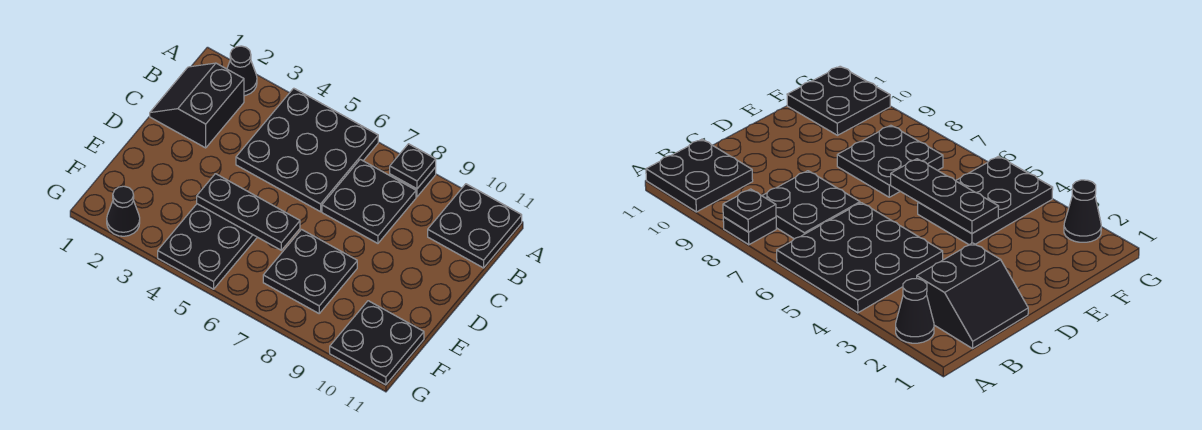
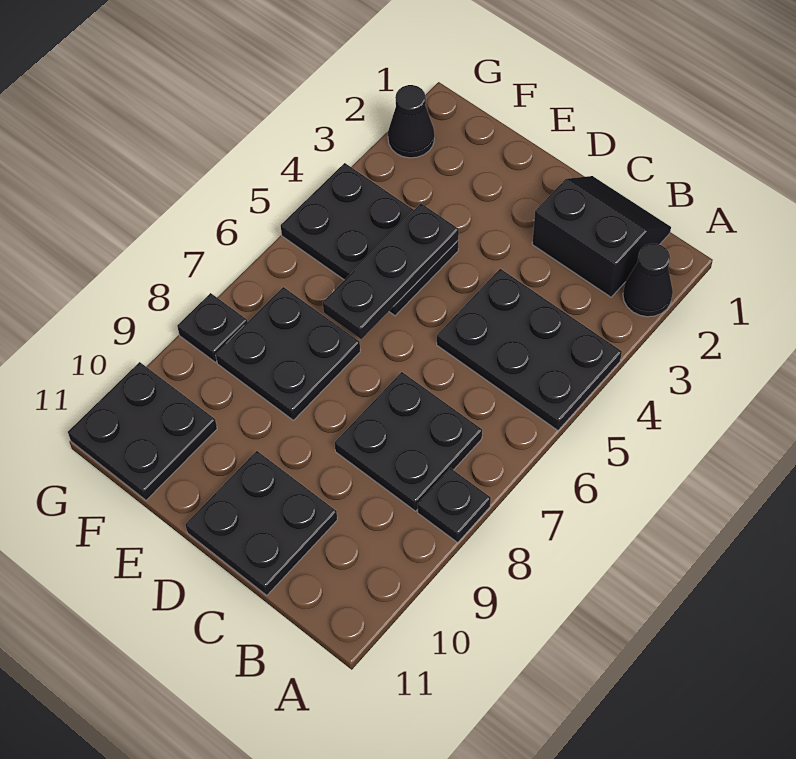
black plate A4:C6 level 1 -> black plate A4:C5 level 1
black plate A8 level 2 -> black plate G8 level 1
black plate A10:B11 level 1 -> black plate C10:D11 level 1

